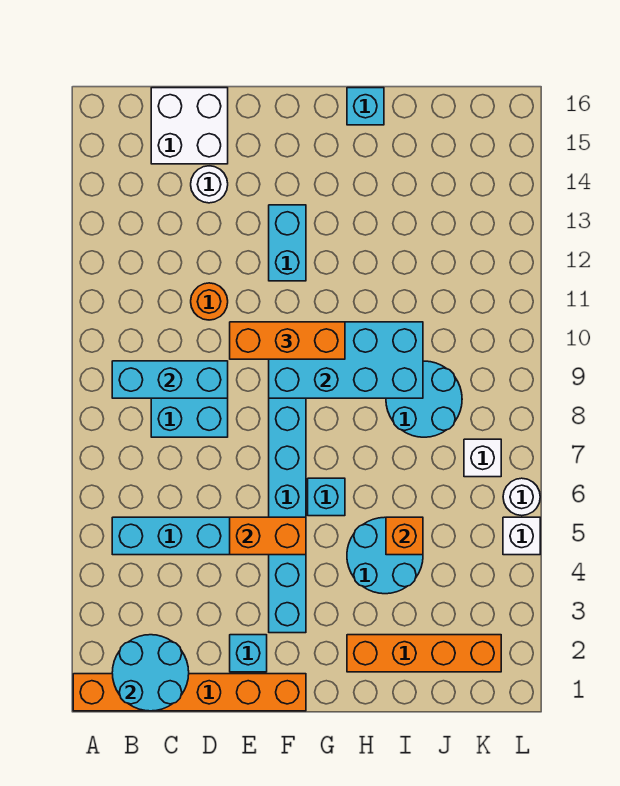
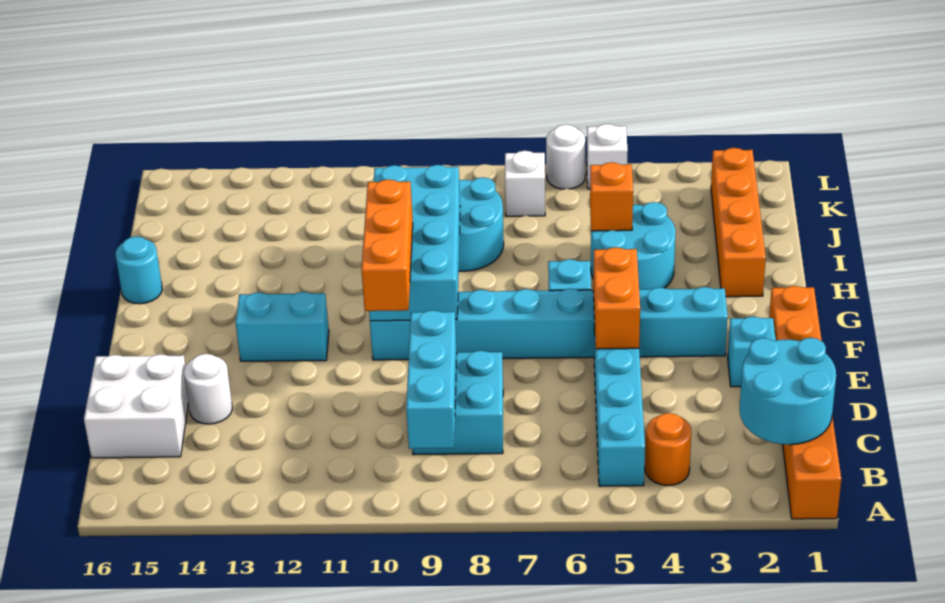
orange round brick D11 level 1 -> orange round brick B4 level 1
cyan brick H16 level 1 -> cyan round brick H16 level 1

